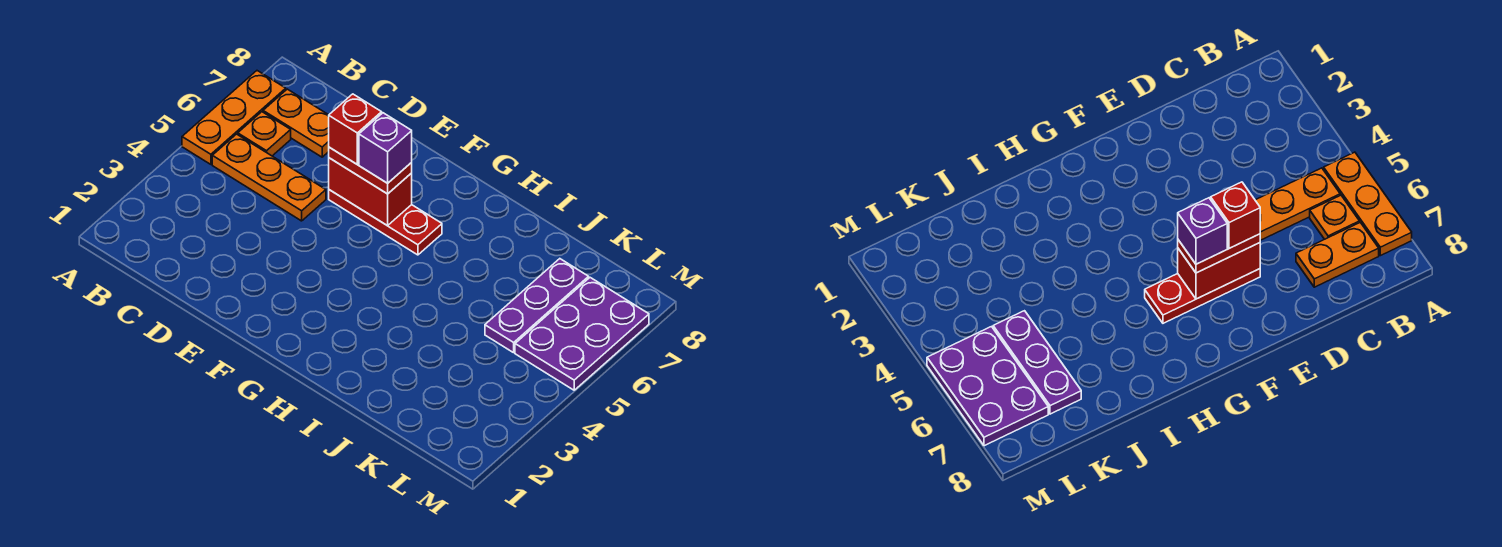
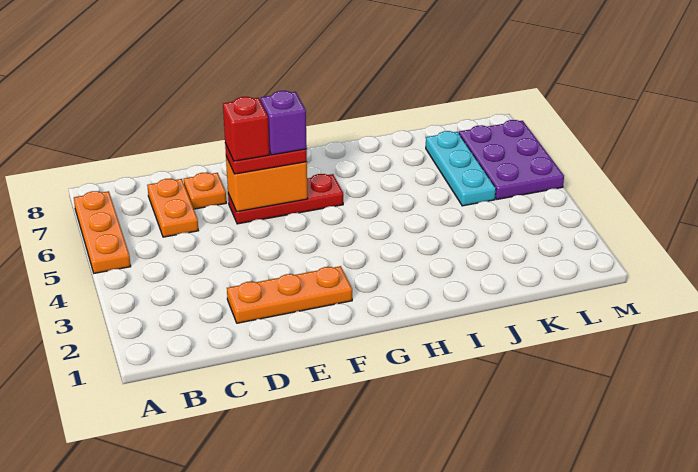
orange plate B5:D5 level 1 -> orange plate D2:F2 level 1
orange plate B6 level 1 -> orange plate D7 level 1
orange plate B7:C7 level 1 -> orange plate C6:C7 level 1
red brick E6:F6 level 2 -> orange brick E6:F6 level 2
purple plate K5:K7 level 1 -> cyan plate K5:K7 level 1

